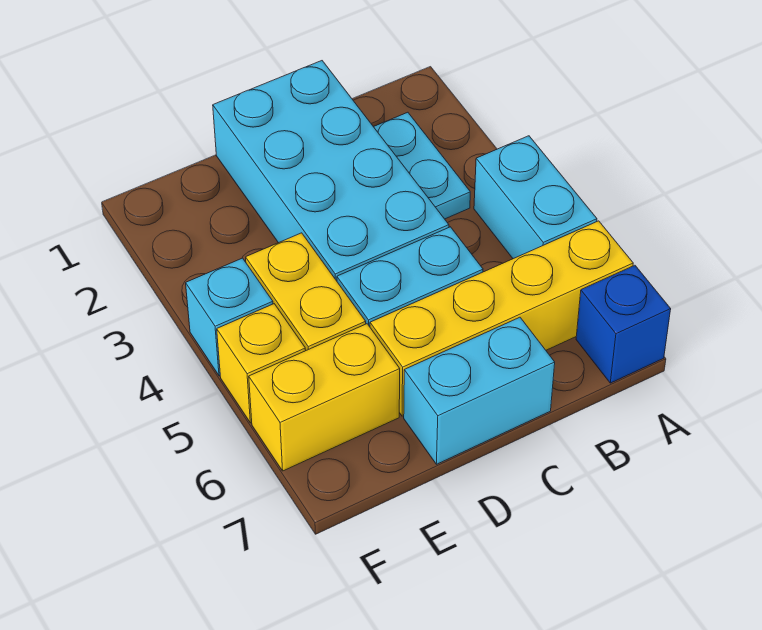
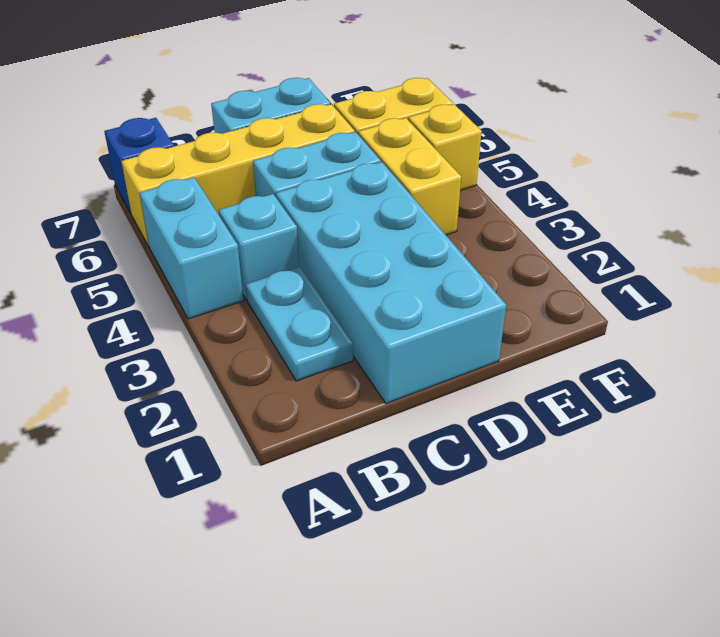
cyan brick F4 level 1 -> cyan brick B4 level 1

